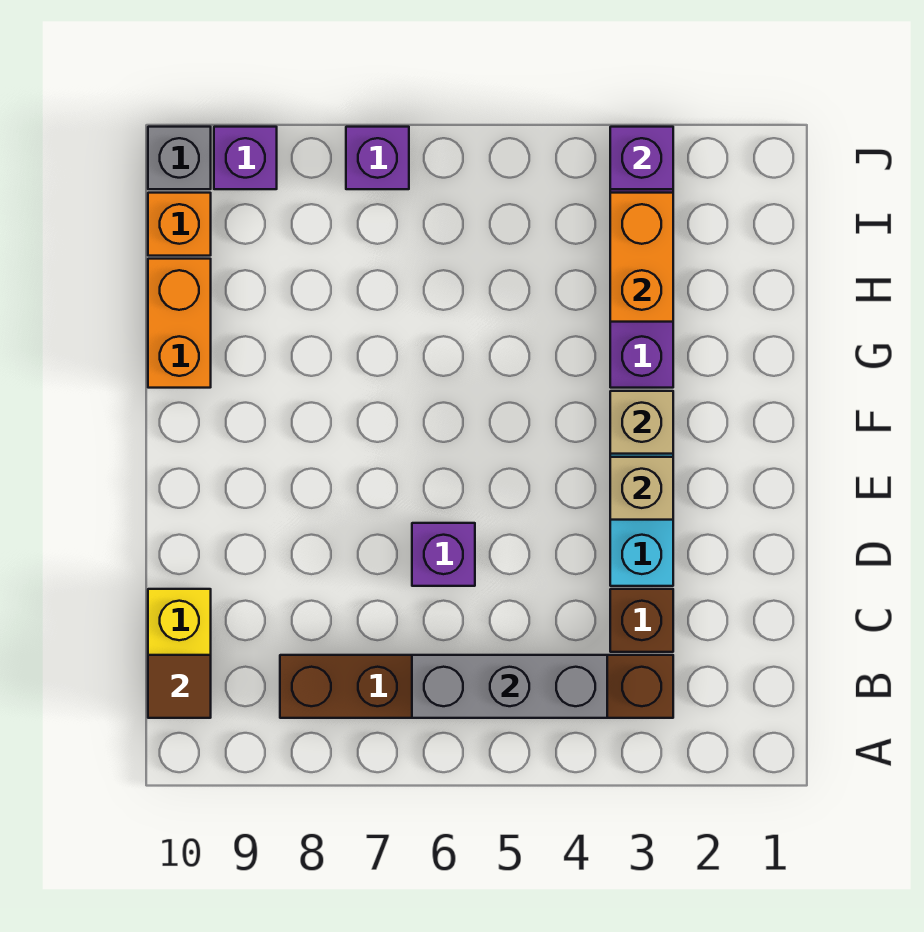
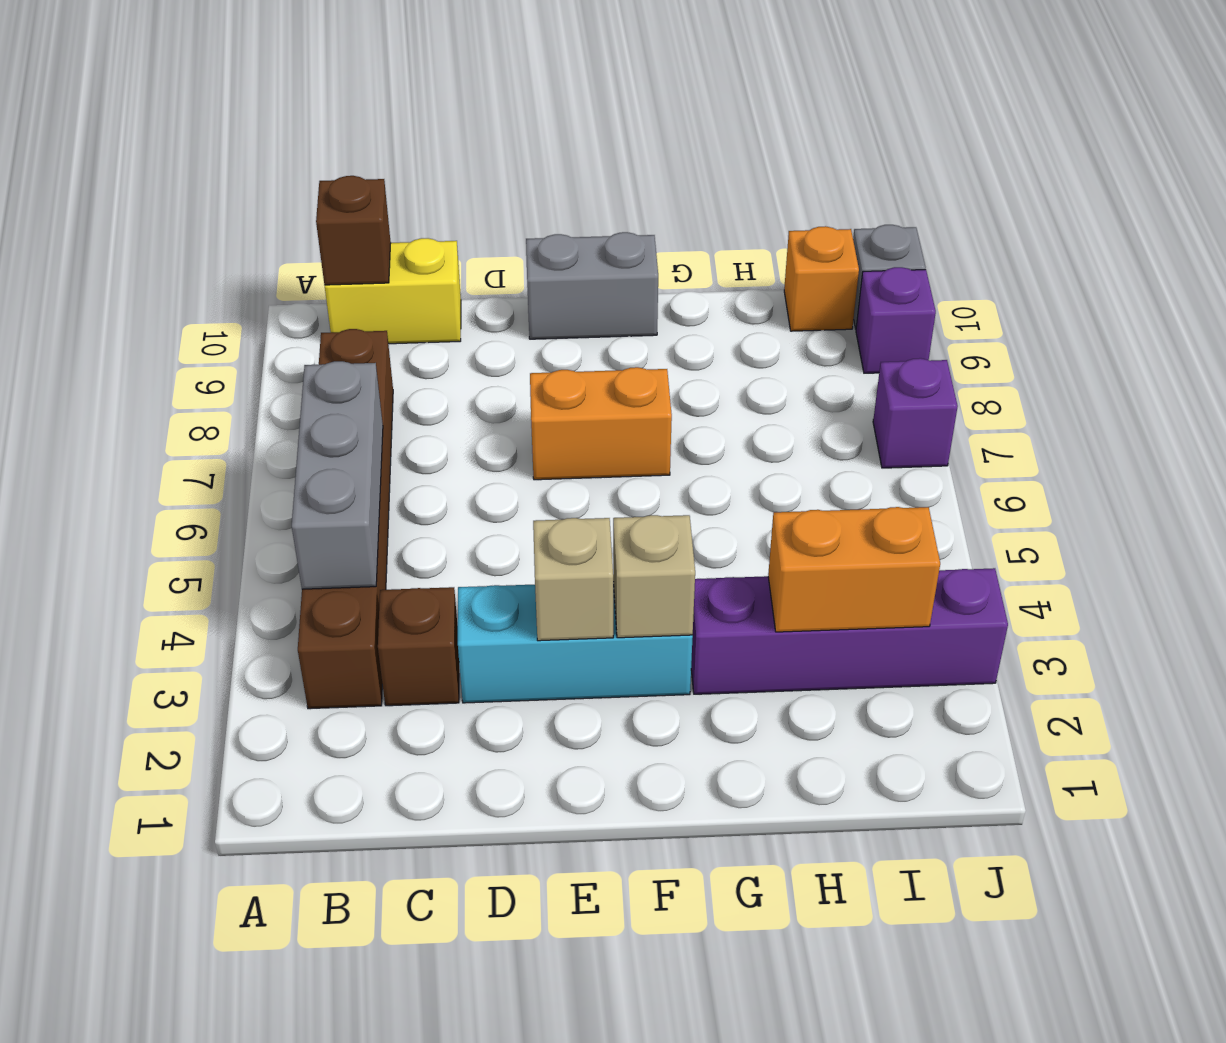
brown tile B10 level 2 -> brown brick B10 level 2
purple brick D6 level 1 -> none
none -> grey brick E10:F10 level 1
orange brick G10:H10 level 1 -> orange brick E7:F7 level 1
purple brick J3 level 2 -> none

